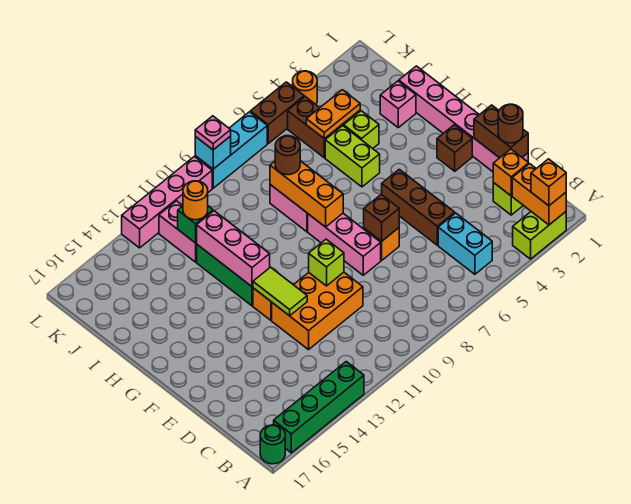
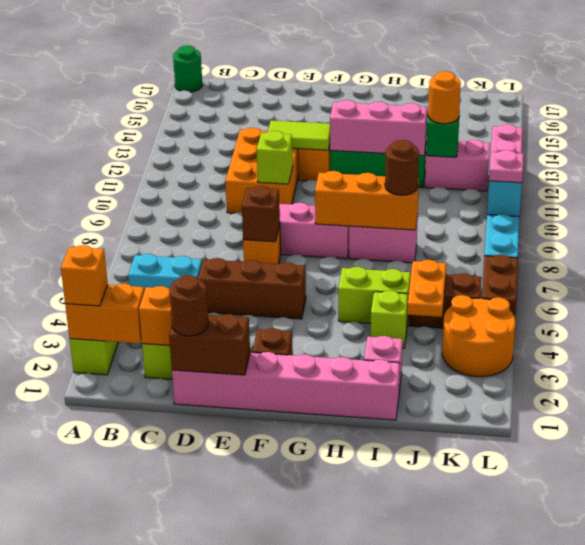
green brick A13:A16 level 1 -> none
orange round brick L4 level 1 -> orange round brick K3:L4 level 1

